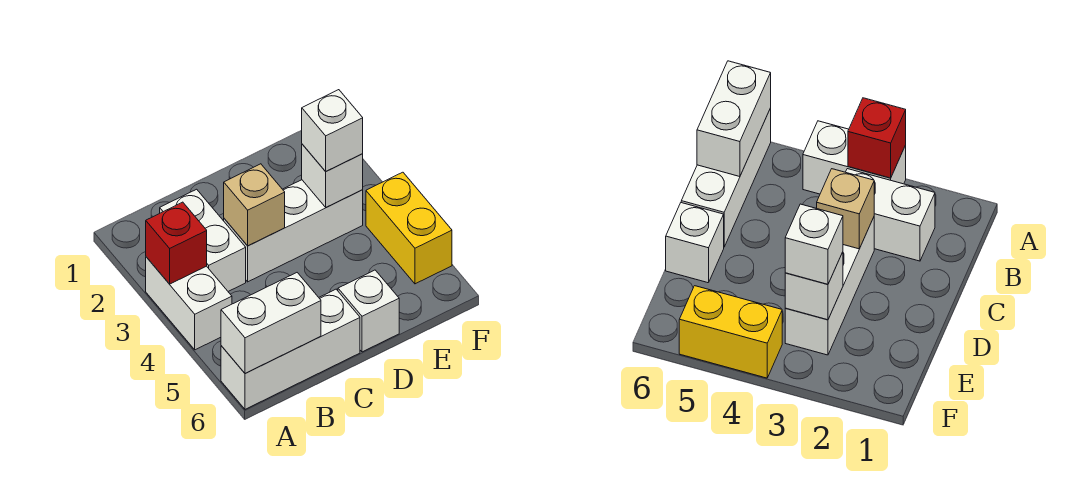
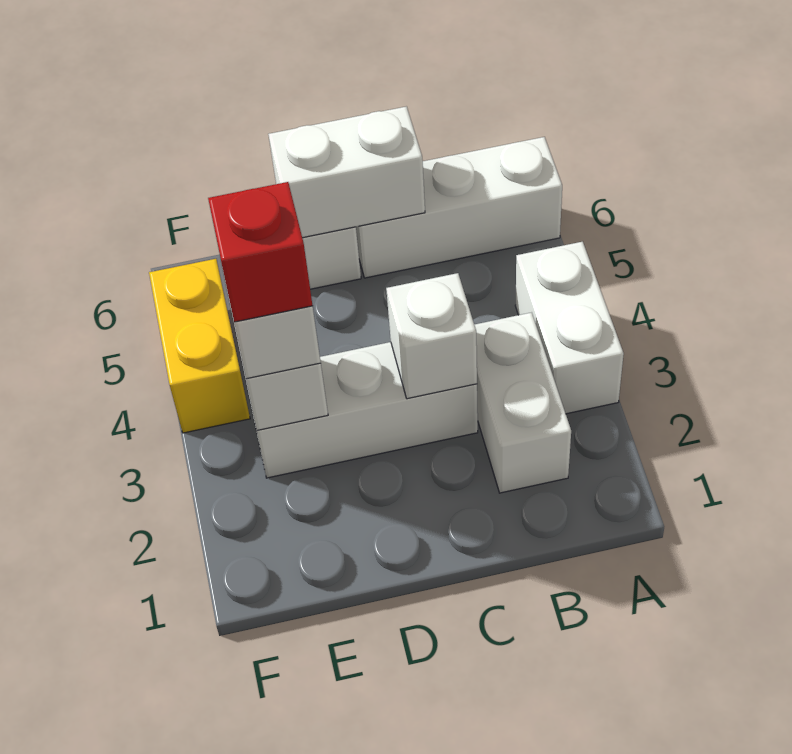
red brick A3 level 2 -> red brick E3 level 4
white brick A6:B6 level 2 -> white brick C6:D6 level 2
tan brick C3 level 2 -> white brick C3 level 2

